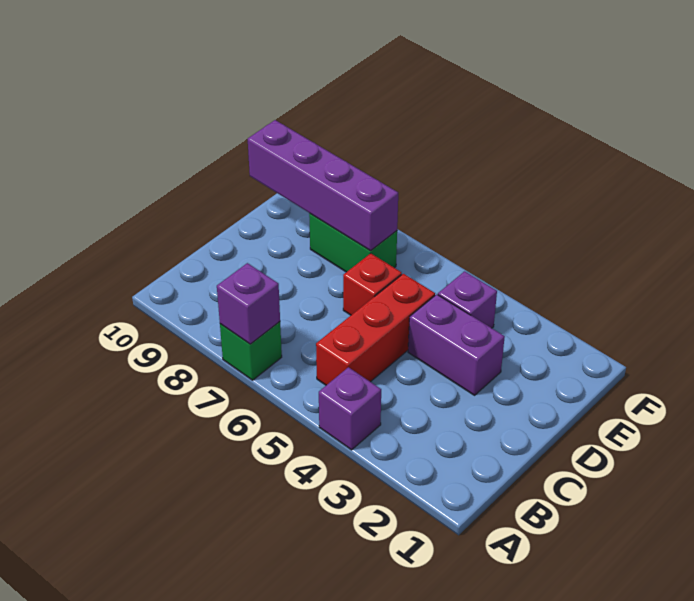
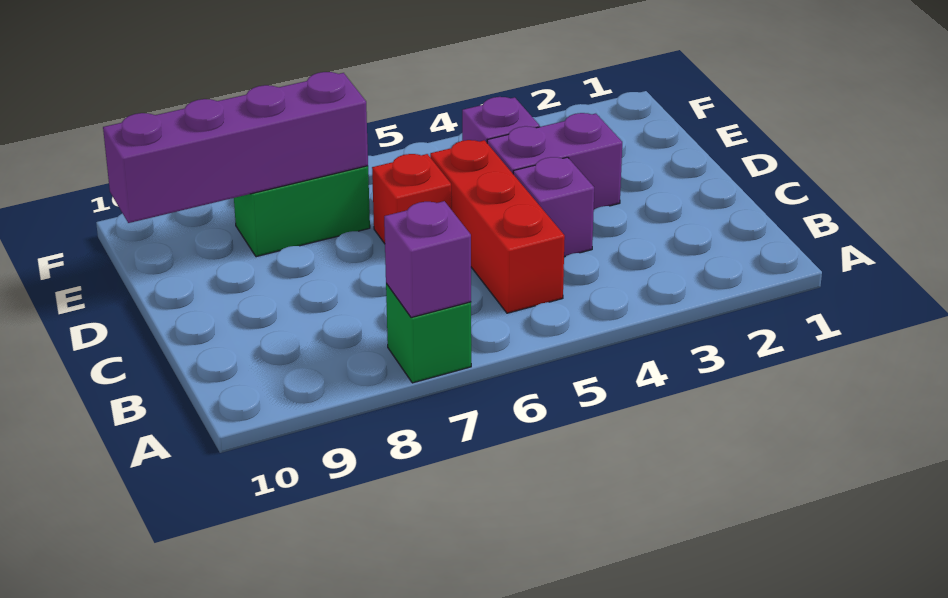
purple brick A4 level 1 -> purple brick C4 level 1

